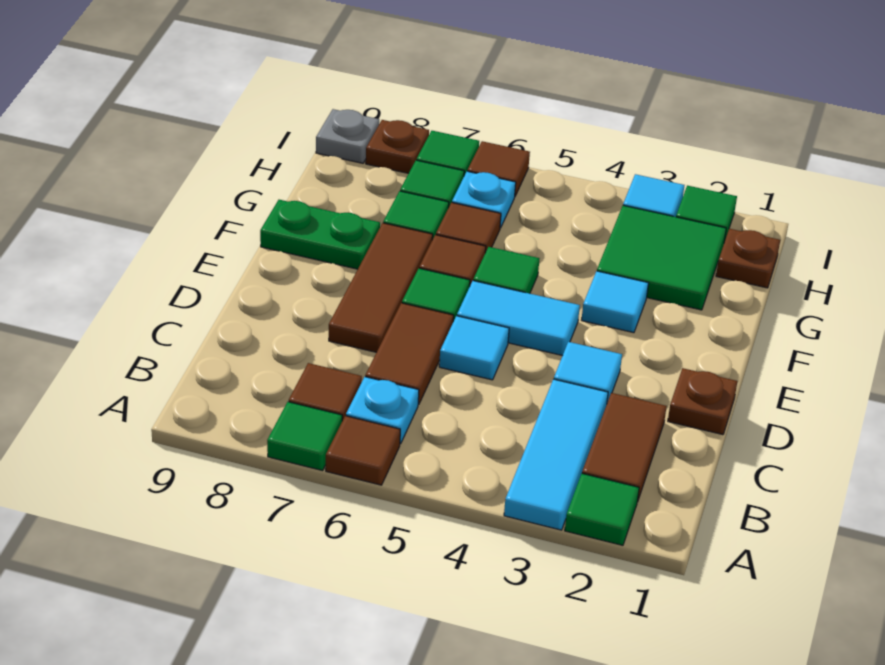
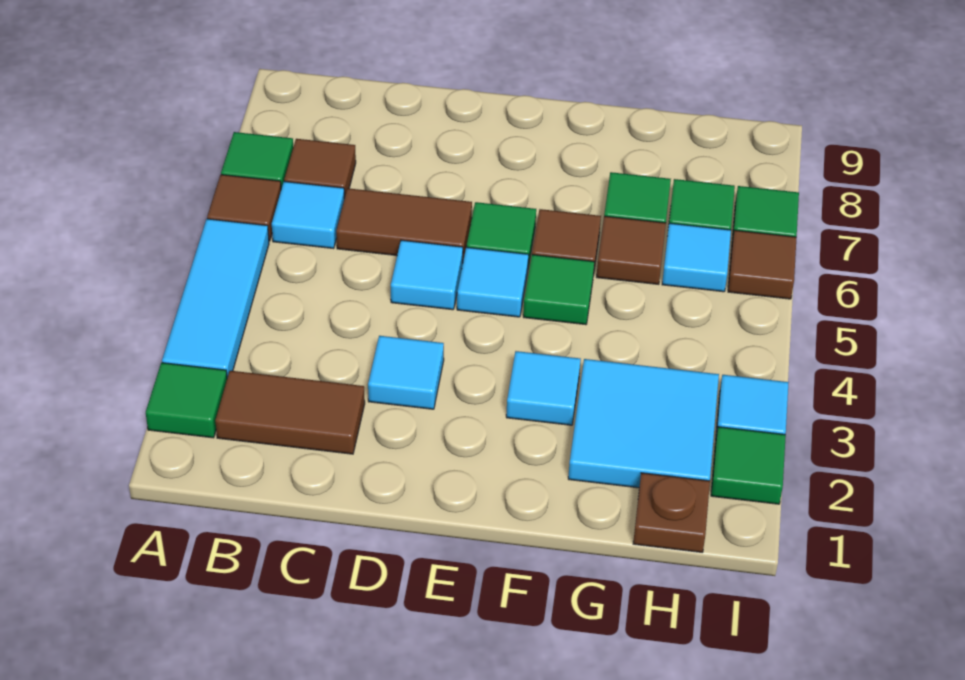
cyan tile A3:C3 level 1 -> cyan tile A3:A5 level 1
cyan plate B6 level 1 -> cyan tile B6 level 1
brown plate D1 level 1 -> none
brown tile D7:F7 level 1 -> none
cyan tile E4:E5 level 1 -> cyan tile E5 level 1
green plate F8:F9 level 1 -> none
green tile G2:H3 level 1 -> cyan tile G2:H3 level 1
cyan plate H6 level 1 -> cyan tile H6 level 1
brown plate I8 level 1 -> none
grey plate I9 level 1 -> none

